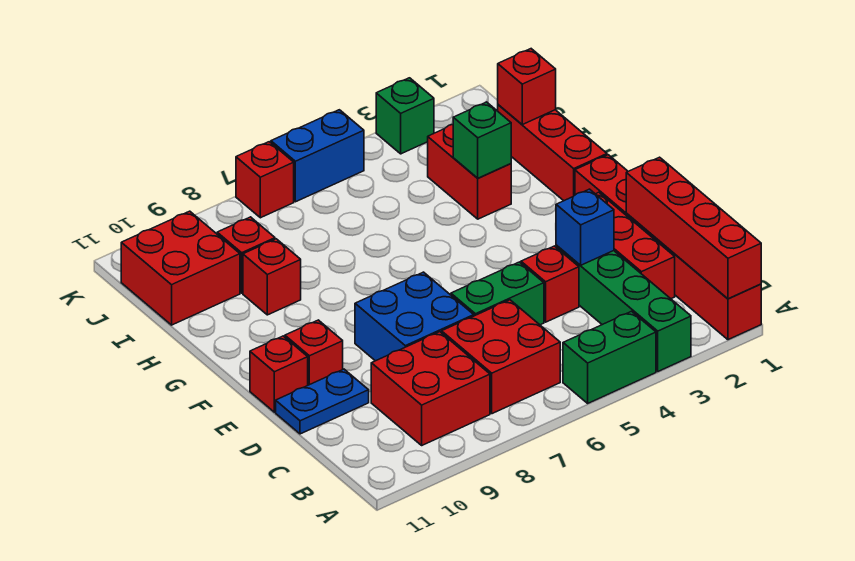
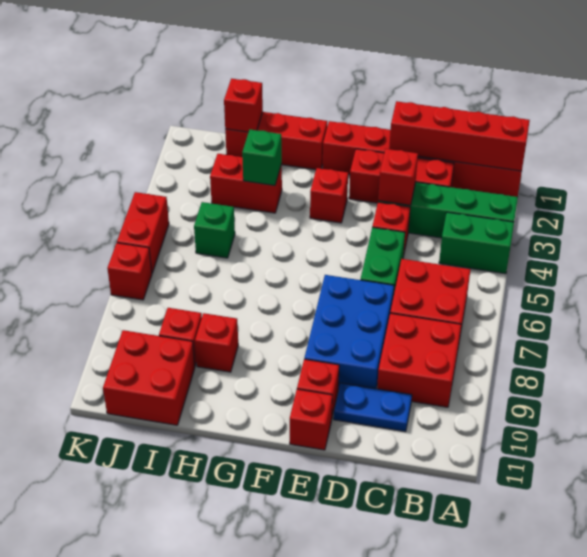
green brick A4:A5 level 1 -> green brick A4:B4 level 1
blue brick D3 level 2 -> red brick D3 level 2
blue brick D7:E8 level 1 -> blue brick D7:E9 level 1
blue plate D10:D11 level 1 -> blue plate C10:D10 level 1
none -> red brick F3 level 1
green brick K3 level 1 -> green brick I5 level 1
blue brick K5:K6 level 1 -> red brick K5:K6 level 1

